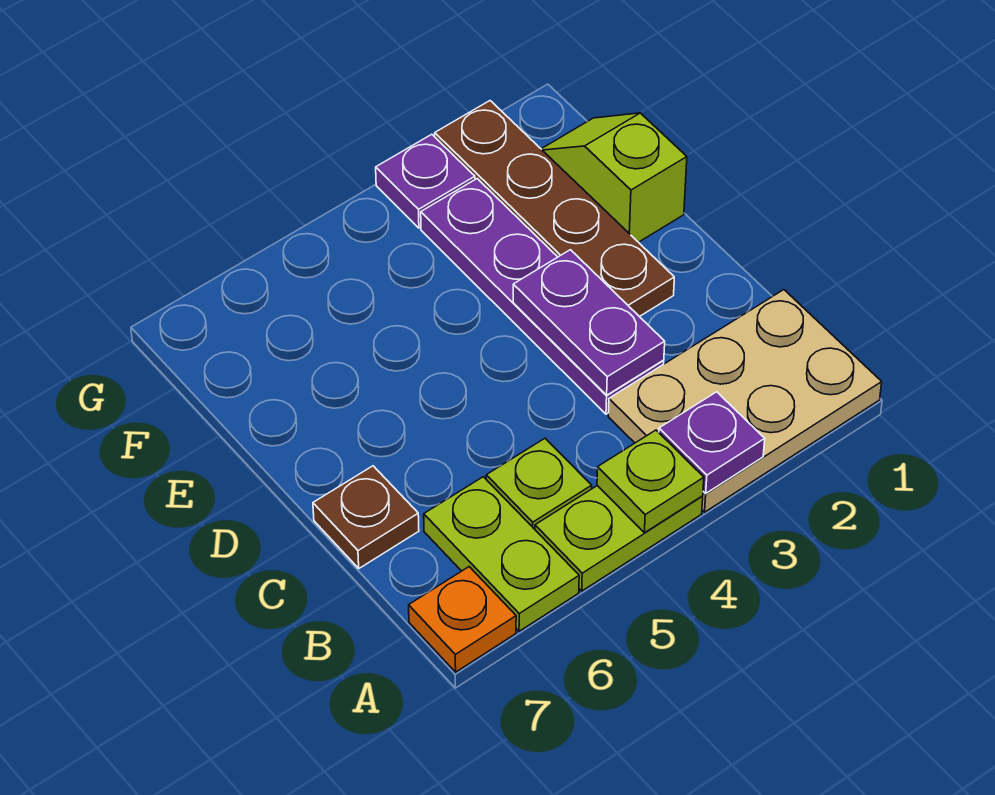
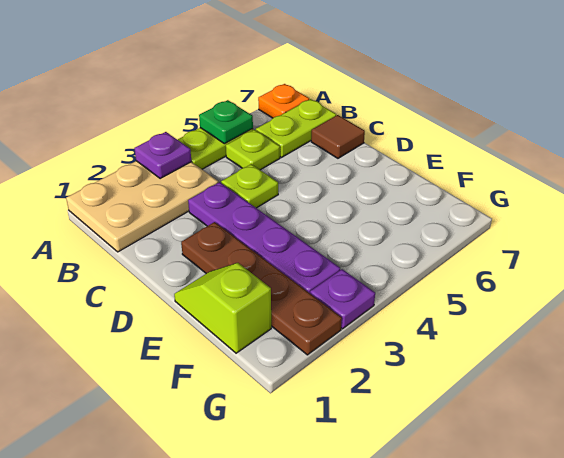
lime plate A4 level 2 -> lime plate C4 level 1
none -> green plate A5 level 2
lime plate A6:B6 level 1 -> lime plate B6:B7 level 1
purple plate C3:D3 level 2 -> none
brown plate C7 level 1 -> brown tile C7 level 1
lime slope E1:F1 level 1 top E -> lime slope E1:F1 level 1 top F

